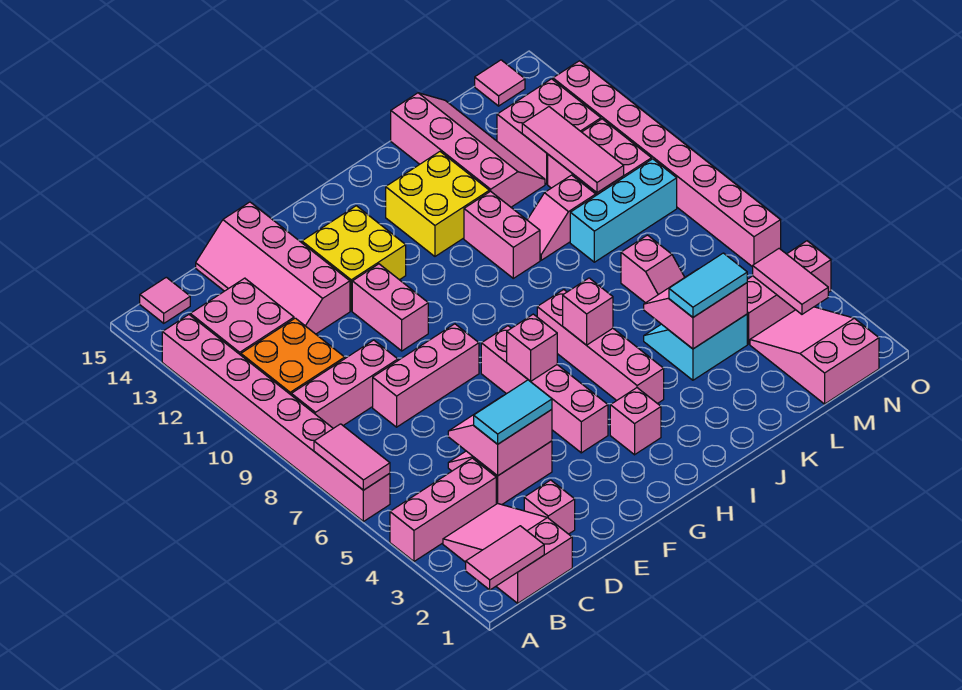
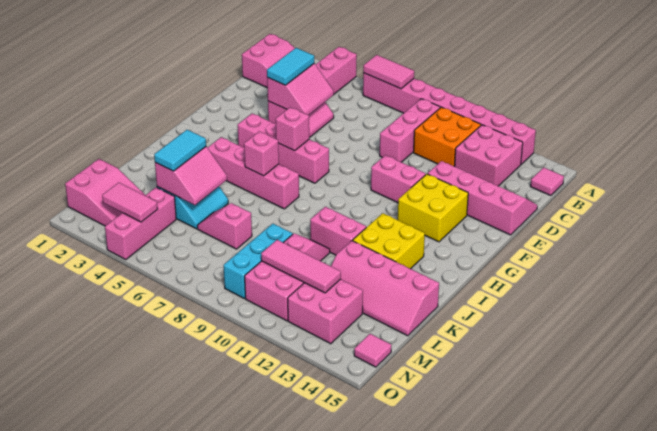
pink tile A1:B1 level 2 -> none
pink brick D2 level 1 -> none
pink brick D8:F8 level 1 -> none
pink brick H3 level 1 -> none
pink brick O6:O13 level 1 -> none

